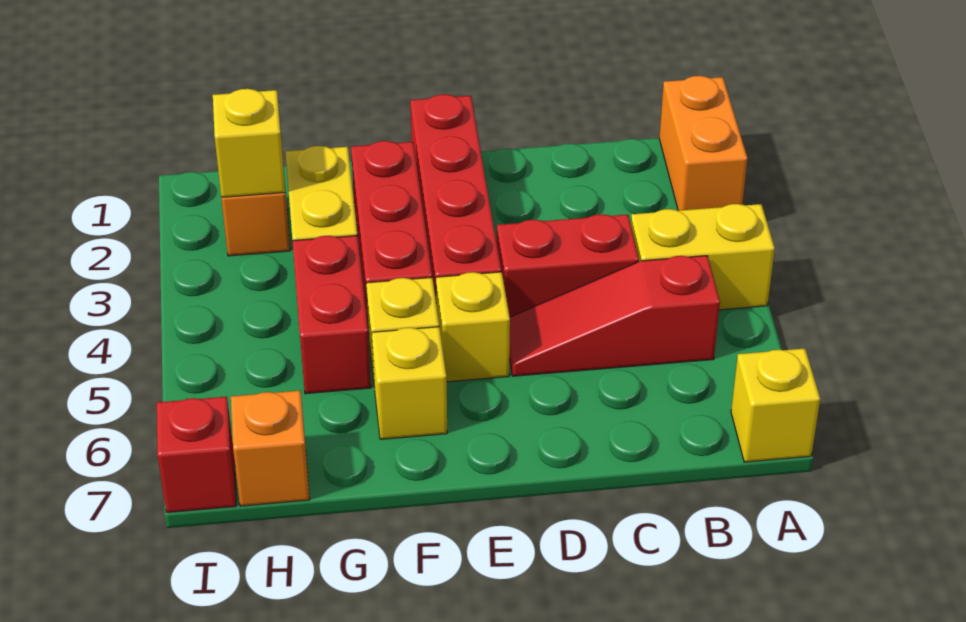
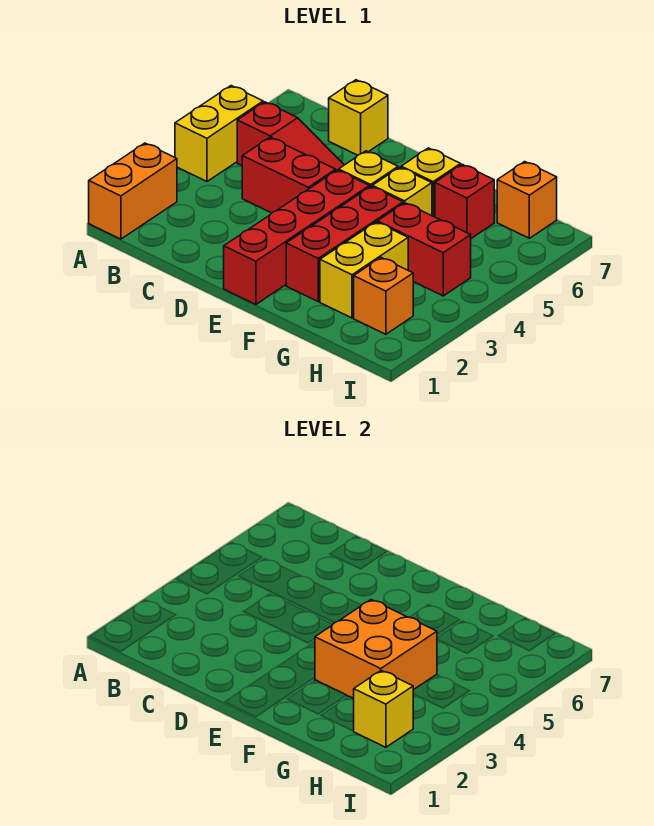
yellow brick A4:B4 level 1 -> yellow brick A4:A5 level 1
yellow brick A7 level 1 -> yellow brick C7 level 1
none -> orange brick F3:G4 level 2
red brick G4:G5 level 1 -> red brick G4:H4 level 1
red brick I7 level 1 -> red brick G6 level 1

